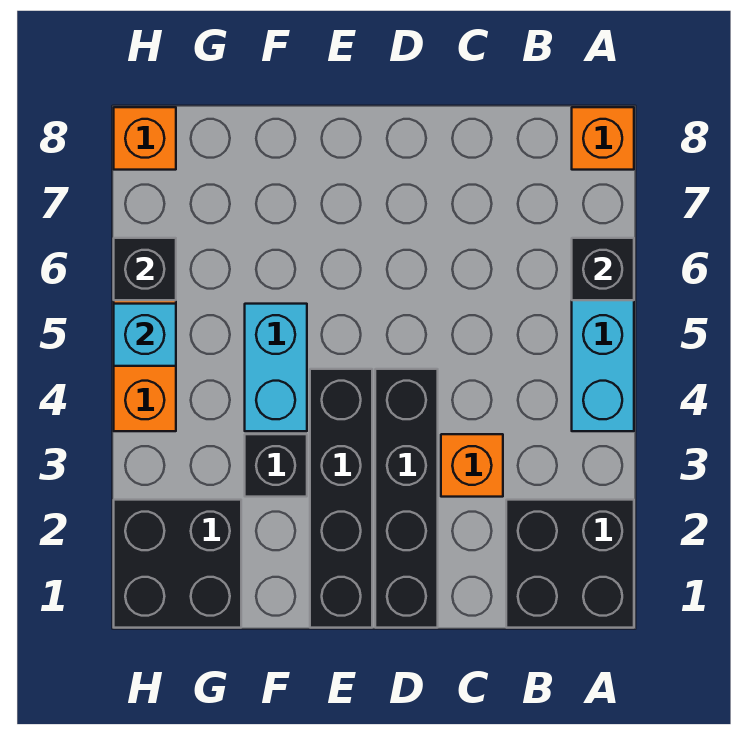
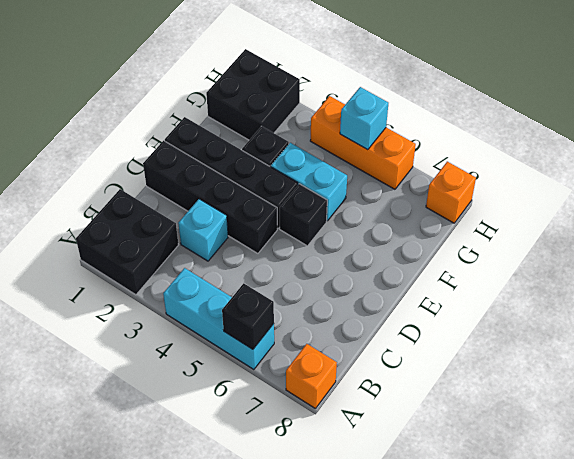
orange brick C3 level 1 -> cyan brick C3 level 1
black brick H6 level 2 -> black brick E5 level 1

